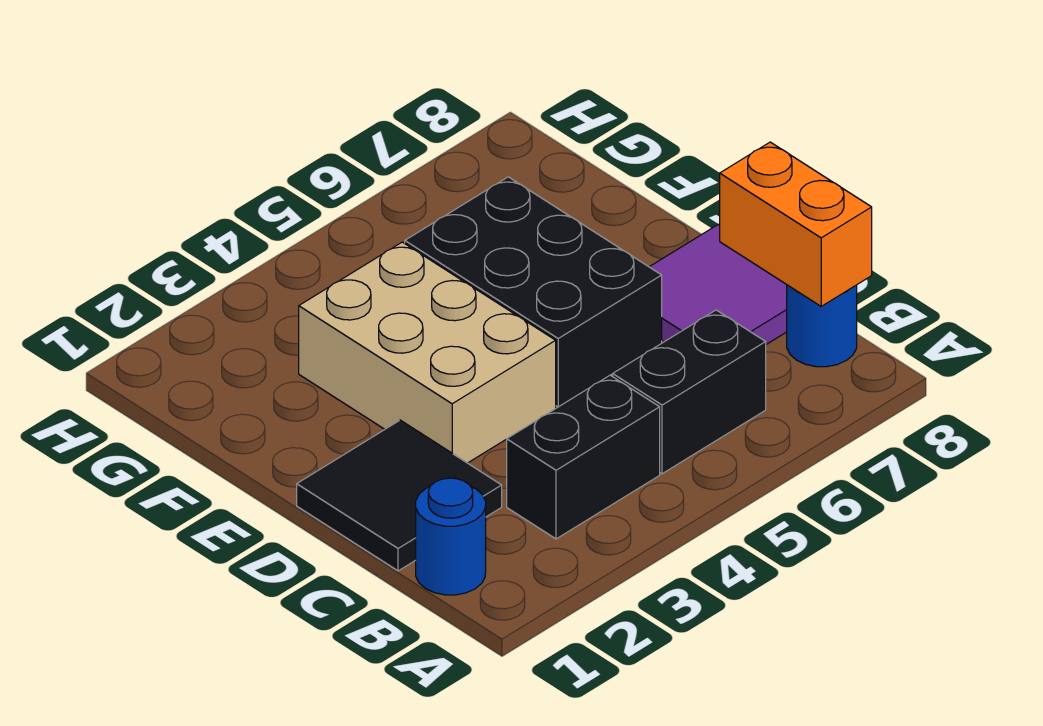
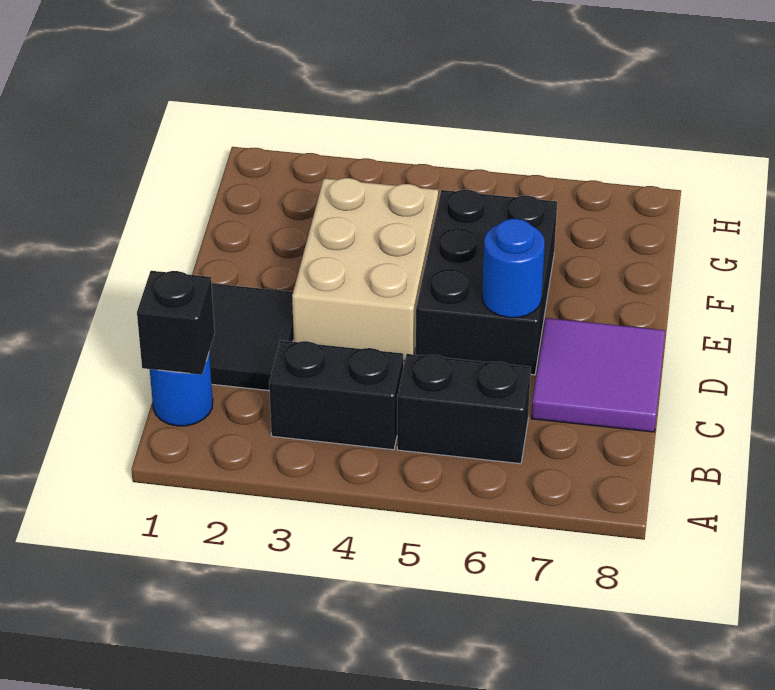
none -> black brick B1 level 2
blue round brick B8 level 1 -> blue round brick D6 level 2
orange brick B8:C8 level 2 -> none

